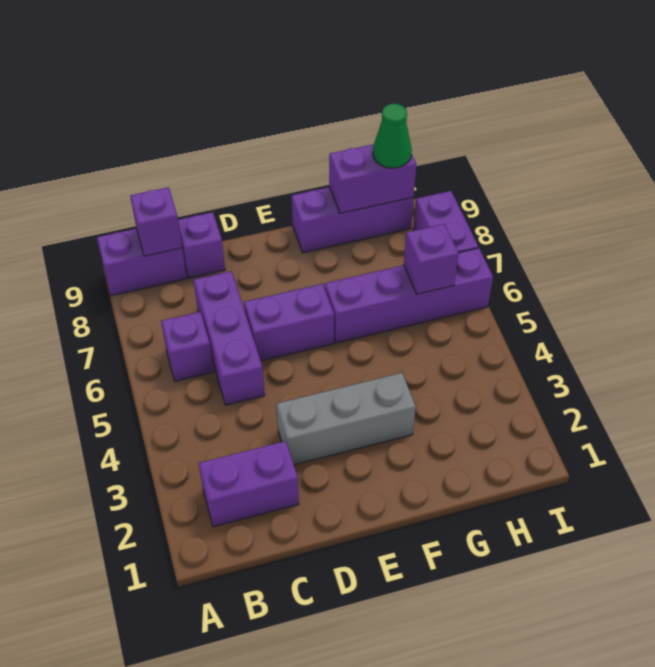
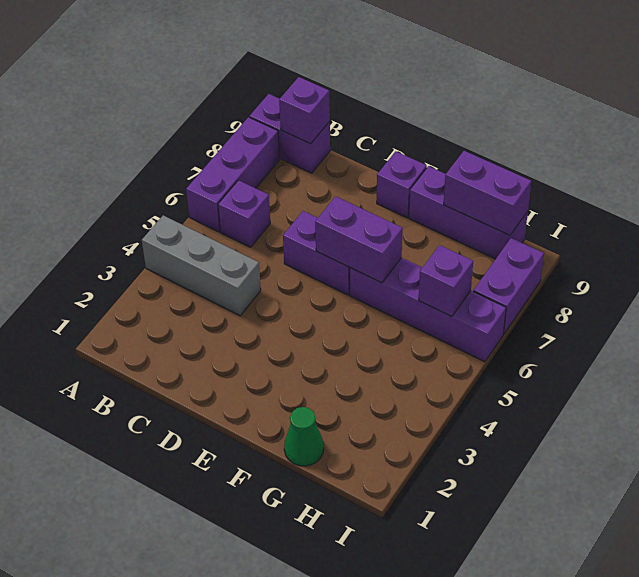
purple brick B2:C2 level 1 -> purple brick E6:F6 level 2
purple brick C5:C7 level 1 -> purple brick A6:A8 level 1
purple brick C9 level 1 -> purple brick E9 level 1
grey brick D3:F3 level 1 -> grey brick A4:C4 level 1
green cone H9 level 3 -> green cone G1 level 1

